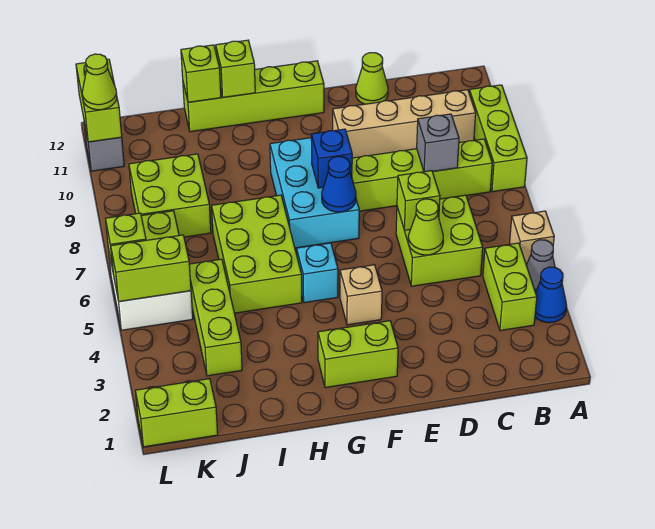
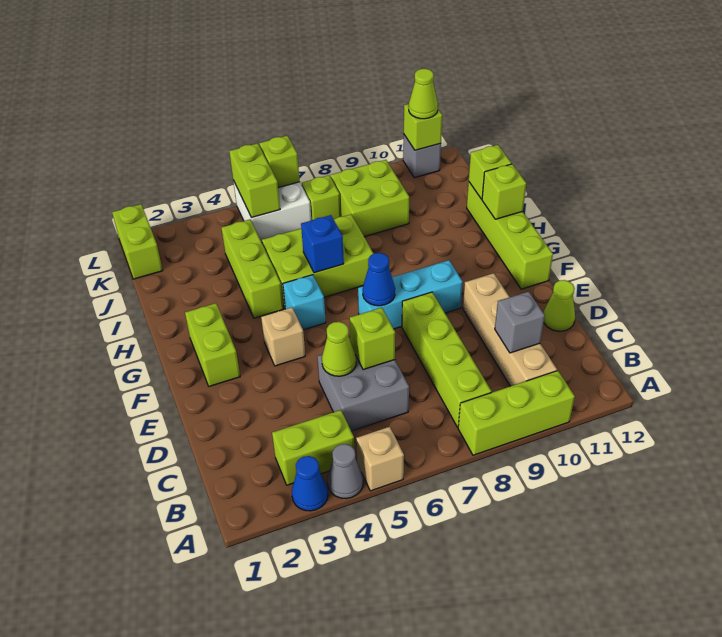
lime brick C5:D6 level 1 -> grey brick C5:D6 level 1
grey brick C8 level 2 -> grey brick C10 level 2
cyan brick F7:G9 level 1 -> cyan brick F7:F9 level 1
blue brick F8 level 2 -> blue brick H6 level 2
lime brick J3:J5 level 1 -> lime brick H4:J4 level 1
lime brick L11:L12 level 2 -> lime brick L11 level 2

